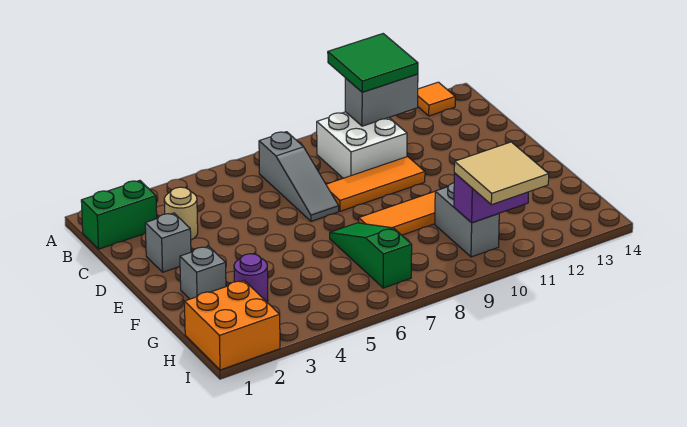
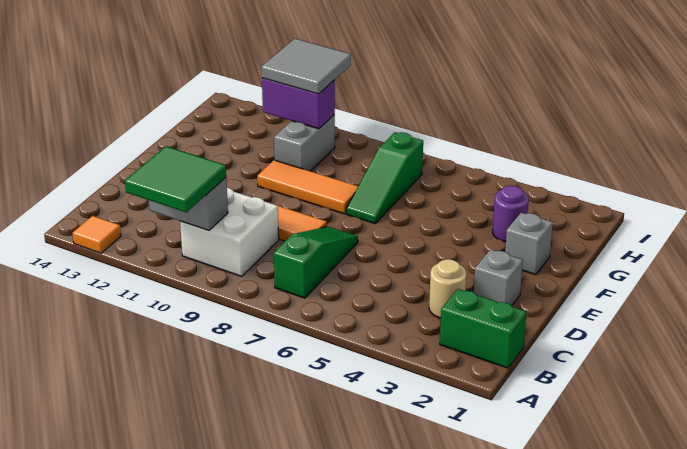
grey slope B7:D7 level 1 top B -> green slope B7:D7 level 1 top B
orange brick H1:I2 level 1 -> none
tan tile H10:I11 level 3 -> grey tile H10:I11 level 3

